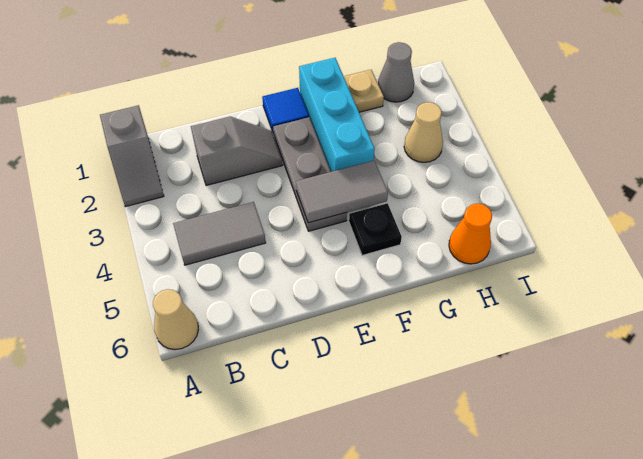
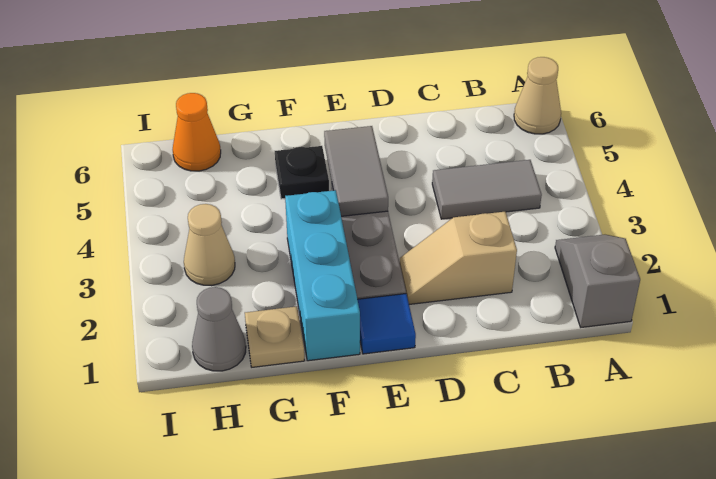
grey slope C2:D2 level 1 top C -> tan slope C2:D2 level 1 top C
grey tile E4:F4 level 2 -> grey tile E4:E5 level 2

